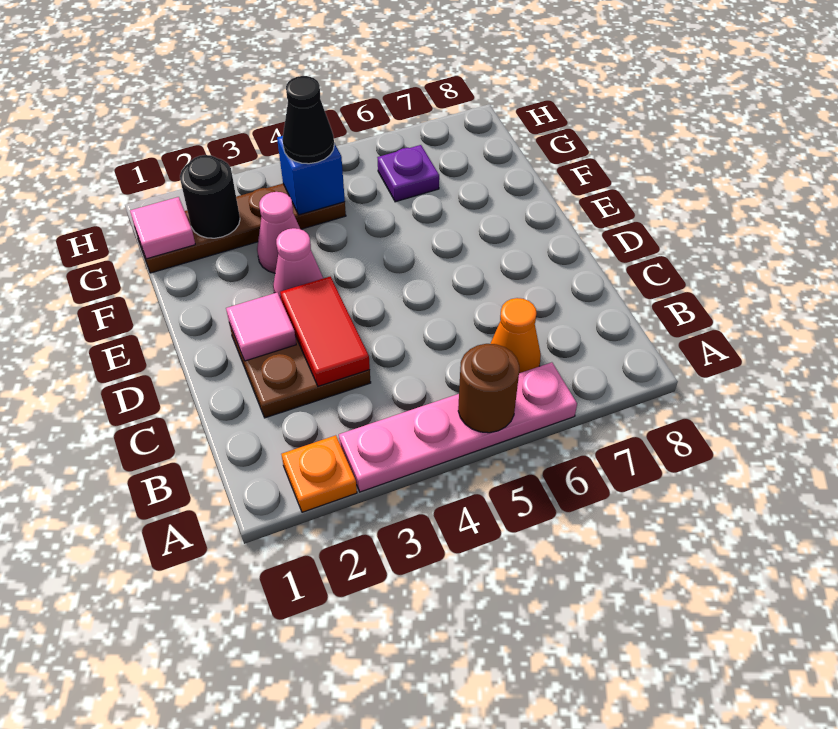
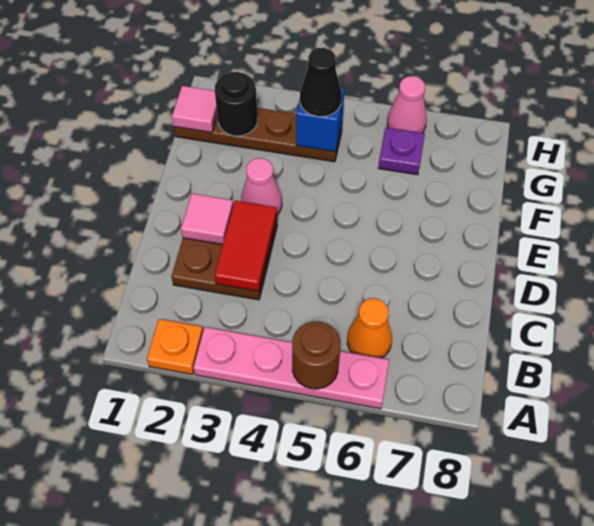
pink cone F3 level 1 -> pink cone H6 level 1

